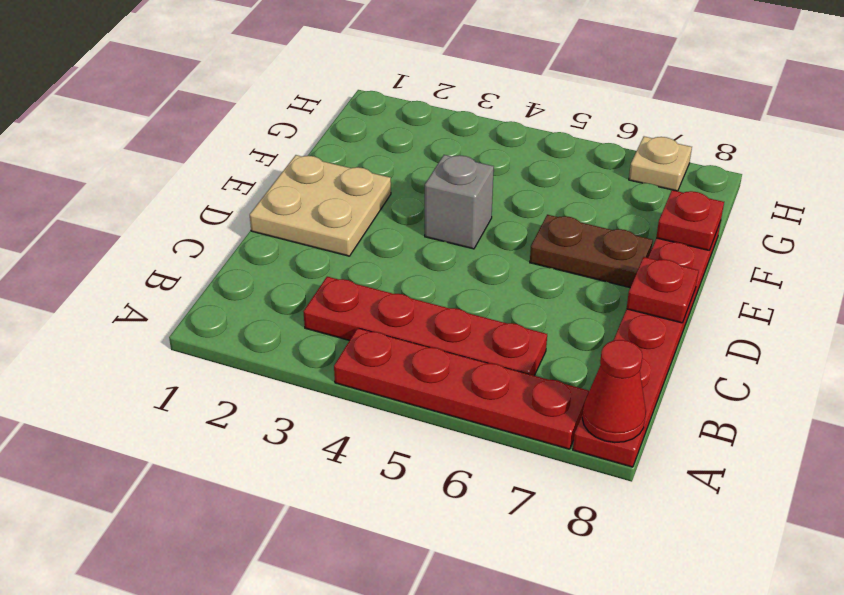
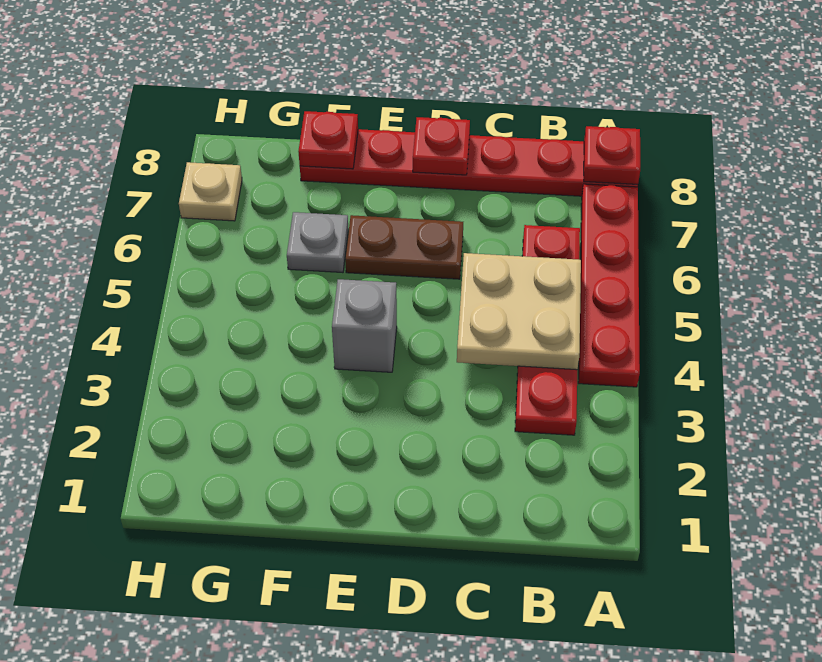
red cone A8 level 2 -> red plate A8 level 2
tan plate D1:E2 level 1 -> tan plate B4:C5 level 2
brown plate E6:E7 level 1 -> brown plate D6:E6 level 1
none -> grey plate F6 level 1

